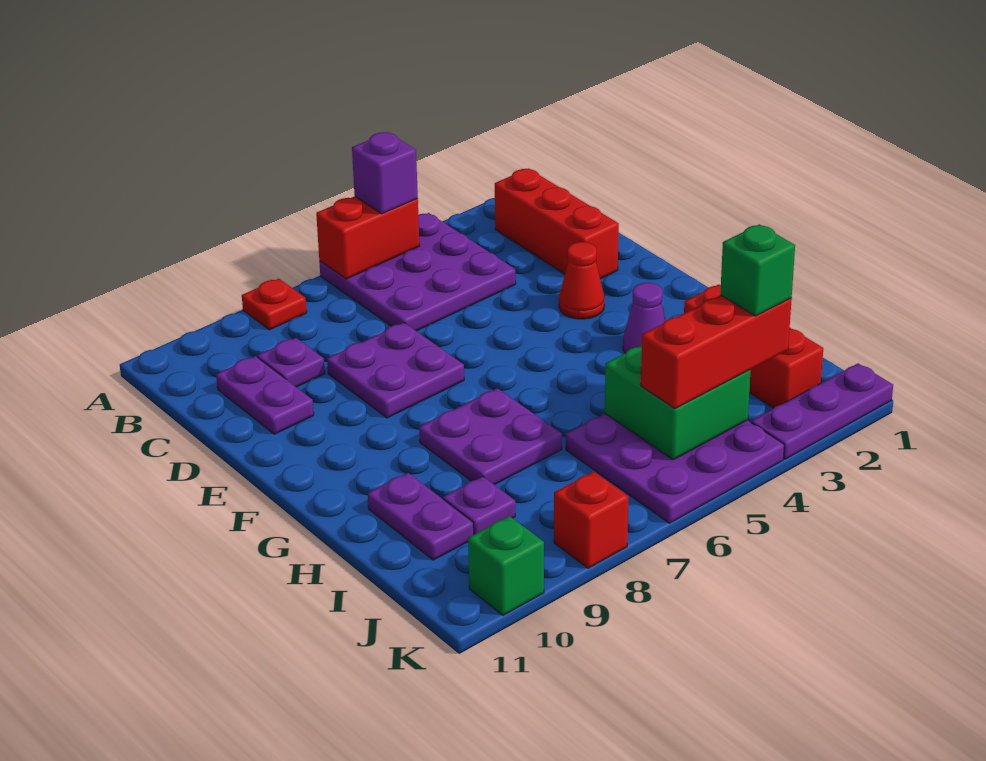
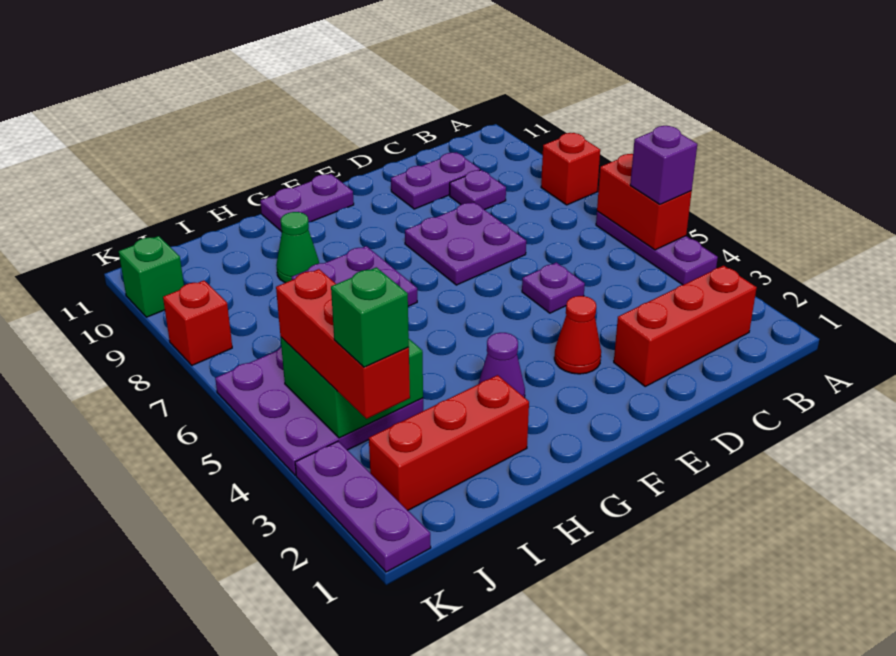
purple plate A4:C6 level 1 -> purple plate A4:A6 level 1
red plate A8 level 1 -> red brick A8 level 1
none -> green cone H9 level 1
purple plate H10:I10 level 1 -> purple plate F11:G11 level 1
purple plate I9 level 1 -> purple plate D5 level 1

